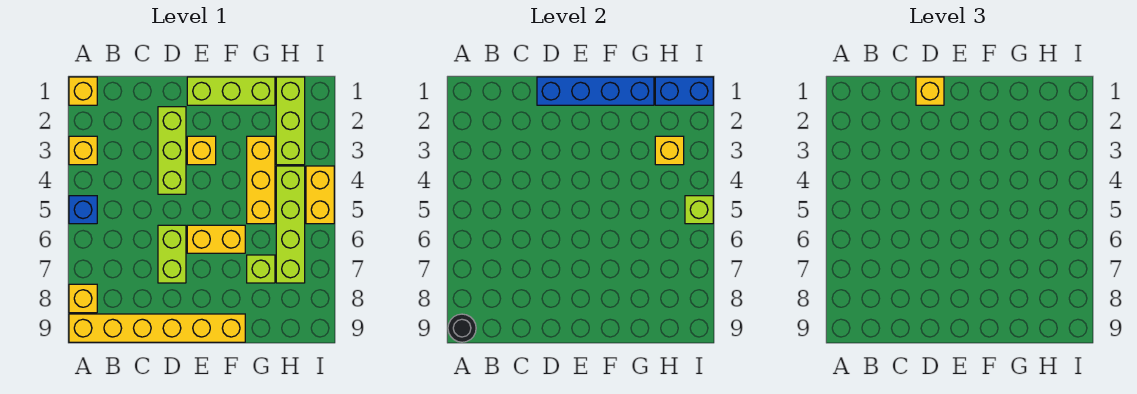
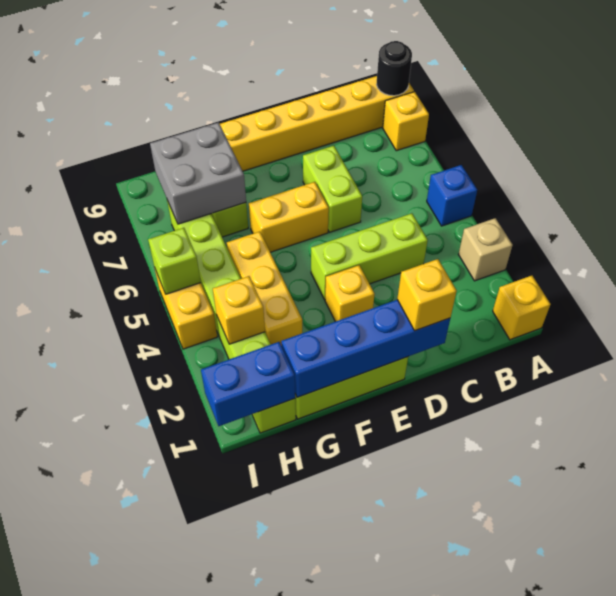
yellow brick A3 level 1 -> tan brick A3 level 1
lime brick D2:D4 level 1 -> lime brick C4:E4 level 1
none -> grey brick G7:H8 level 2

